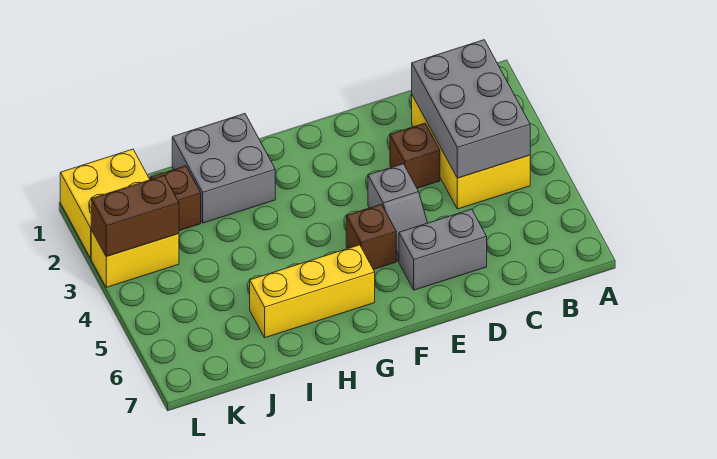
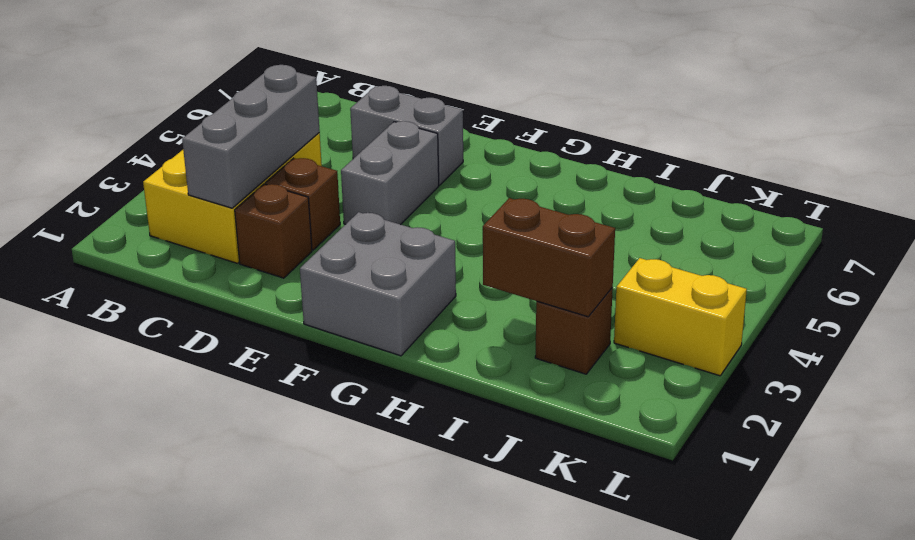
grey brick B2:C4 level 2 -> grey brick C2:C4 level 2
grey slope E4:E5 level 1 top 4 -> grey brick E4:E5 level 1
brown brick F5 level 1 -> brown brick D2 level 1
yellow brick G6:I6 level 1 -> none
grey brick H1:I2 level 1 -> grey brick F1:G2 level 1
yellow brick K1:L2 level 1 -> none
brown brick K3:L3 level 2 -> brown brick I2:J2 level 2

